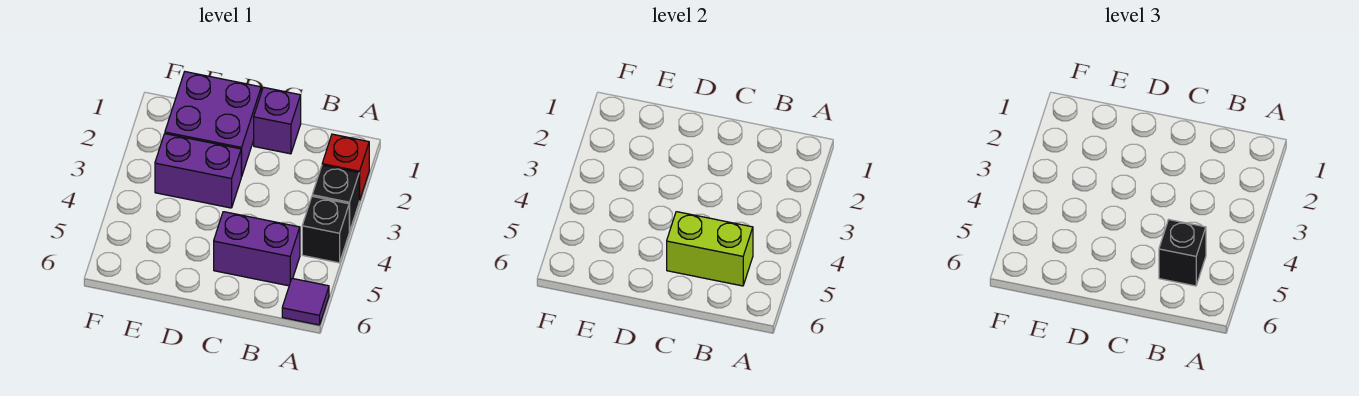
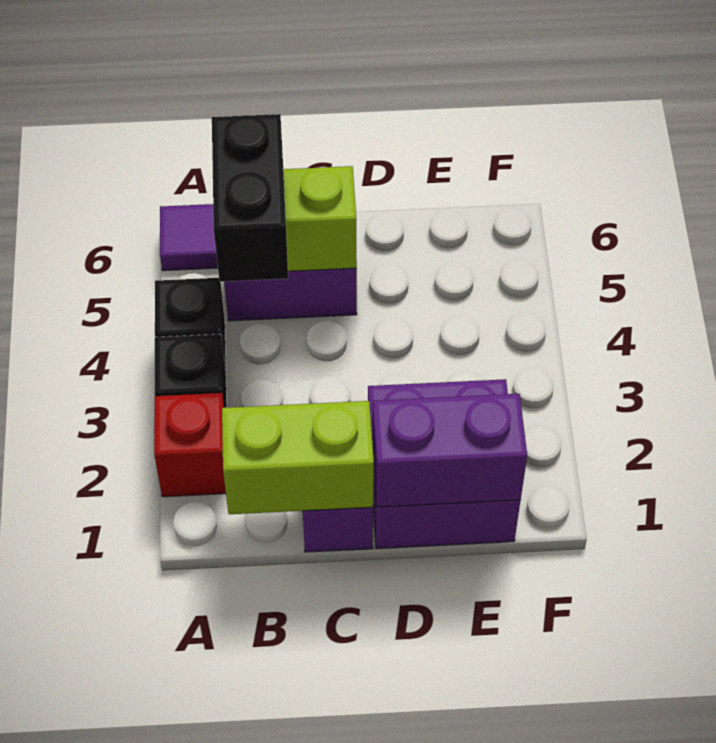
none -> lime brick B1:C1 level 2
black brick B5 level 3 -> black brick B4:B5 level 3
purple brick D3:E3 level 1 -> purple brick D1:E1 level 2

